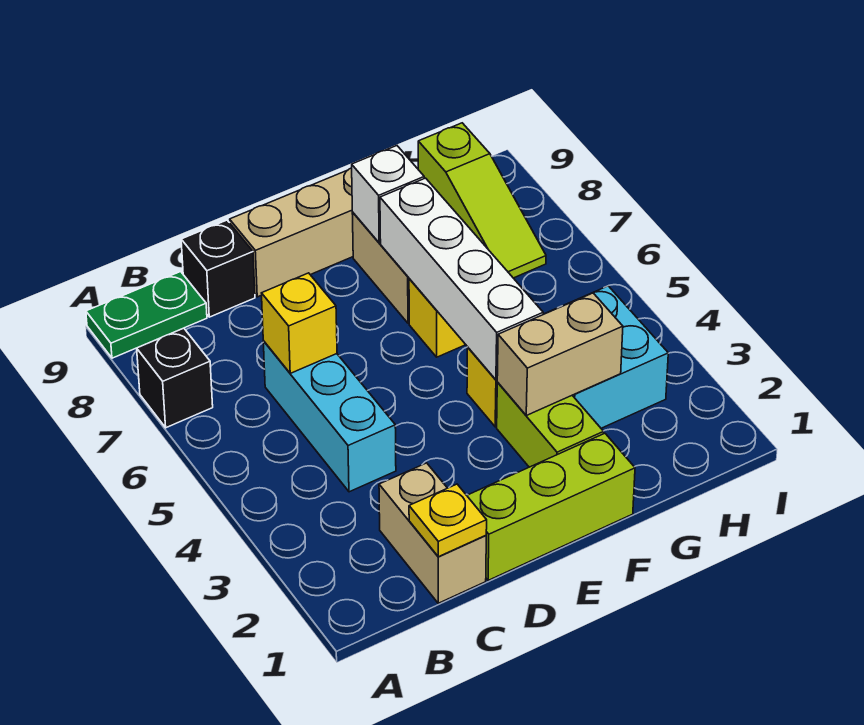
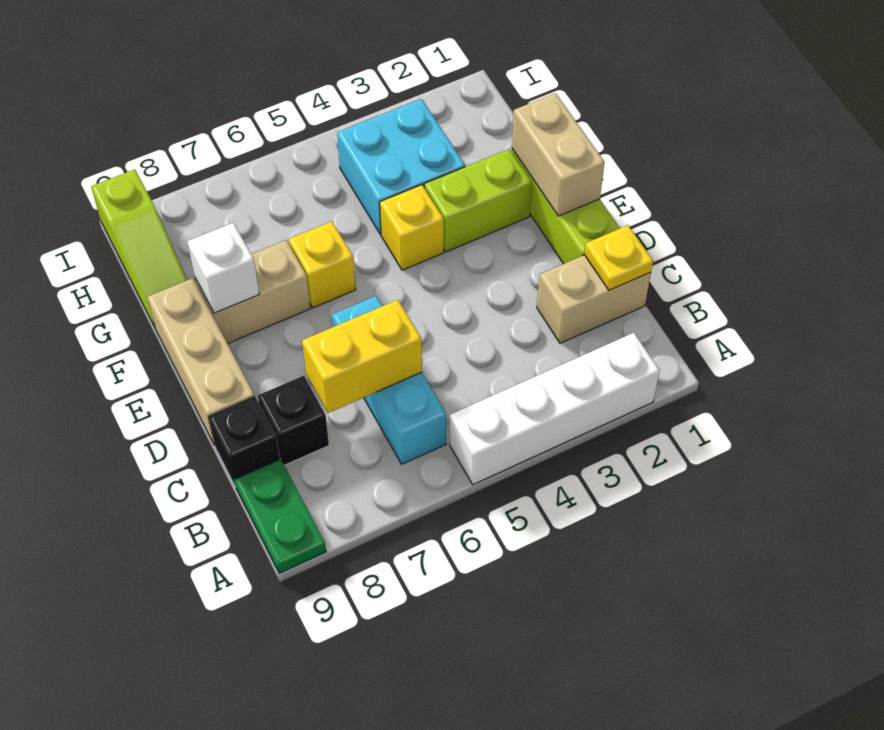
black brick A7 level 1 -> black brick C8 level 1
cyan brick C4:C6 level 1 -> cyan brick B6:D6 level 1
yellow brick C6 level 2 -> yellow brick C6:C7 level 2
tan brick F3:G3 level 2 -> tan brick E1:F1 level 2
white brick F4:F7 level 2 -> white brick A2:A5 level 1
lime slope H7:H9 level 1 top 9 -> lime slope G9:I9 level 1 top I

